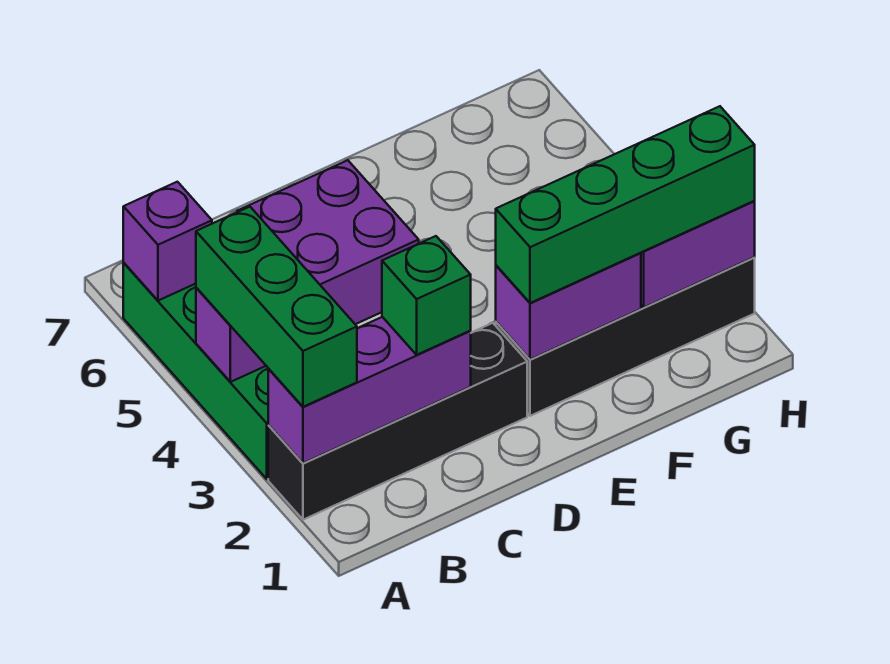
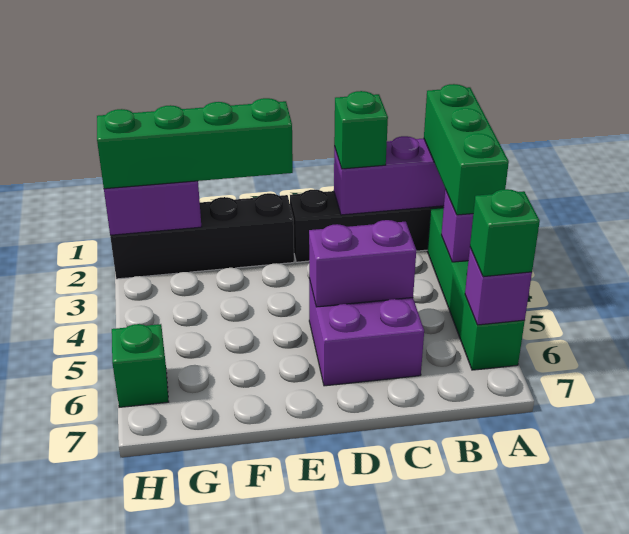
none -> green brick A6 level 3
purple brick E2:F2 level 2 -> purple brick C5:D5 level 2
none -> green brick H6 level 1

